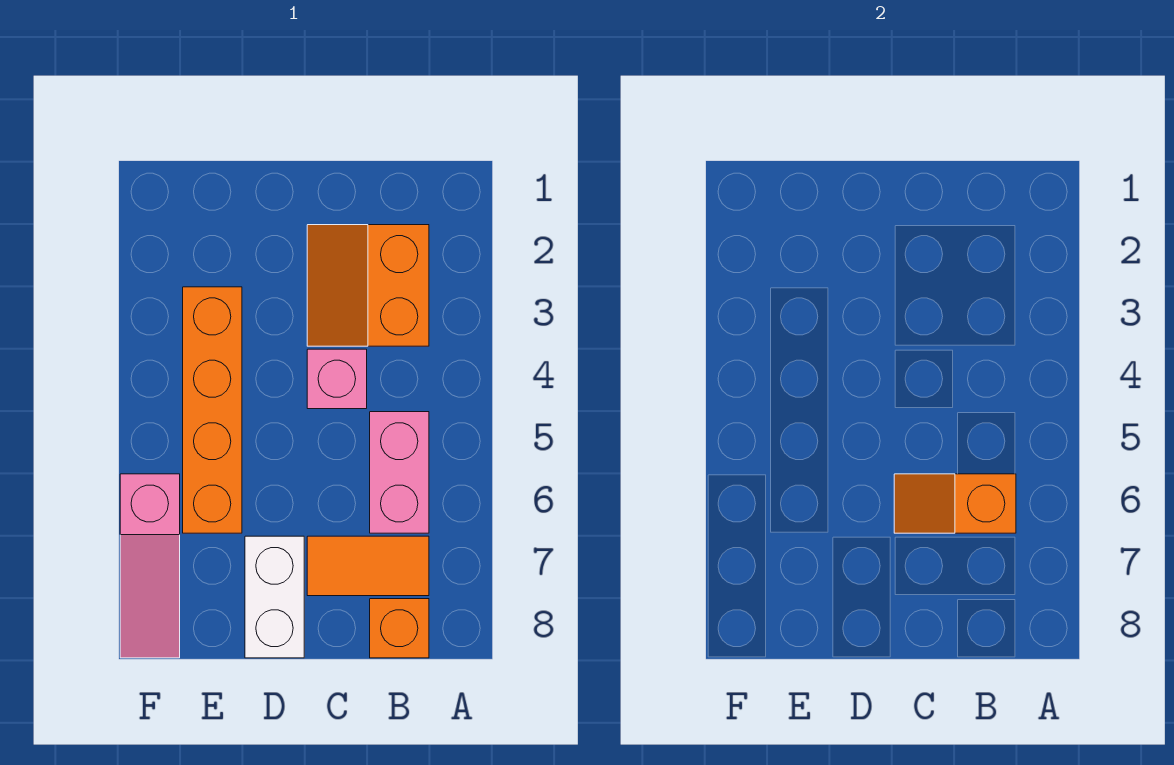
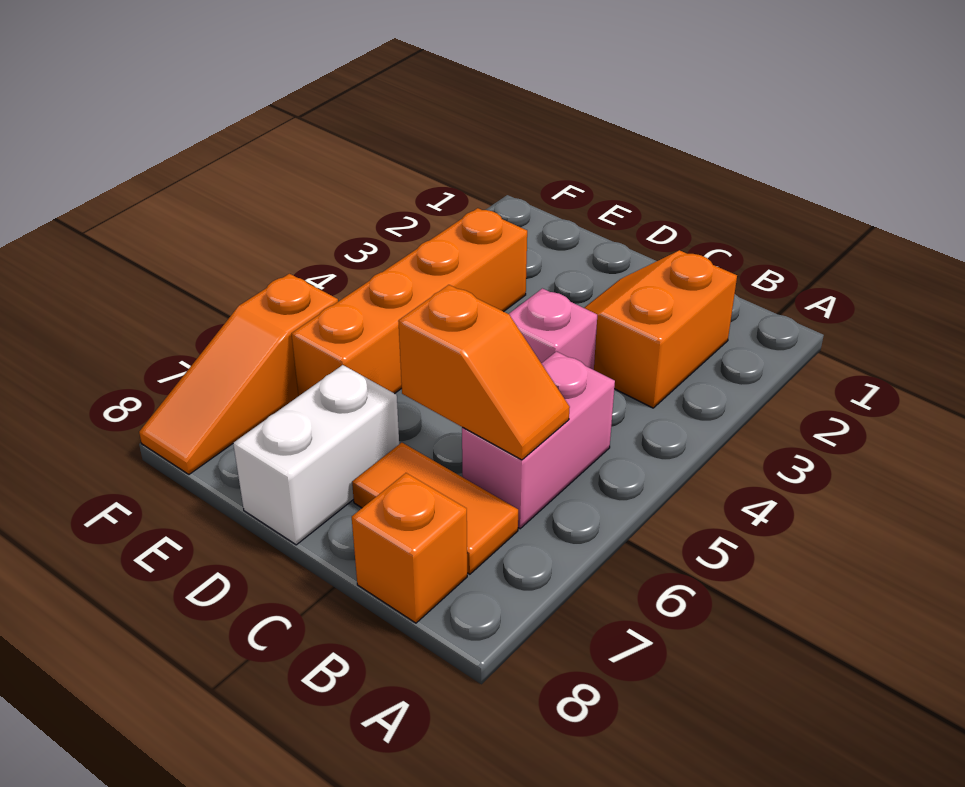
orange slope B6:C6 level 2 top B -> orange slope B6:C6 level 2 top C
pink slope F6:F8 level 1 top 6 -> orange slope F6:F8 level 1 top 6

